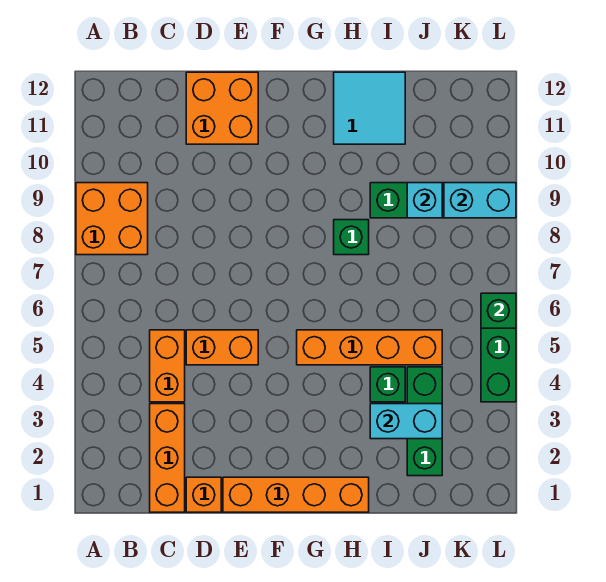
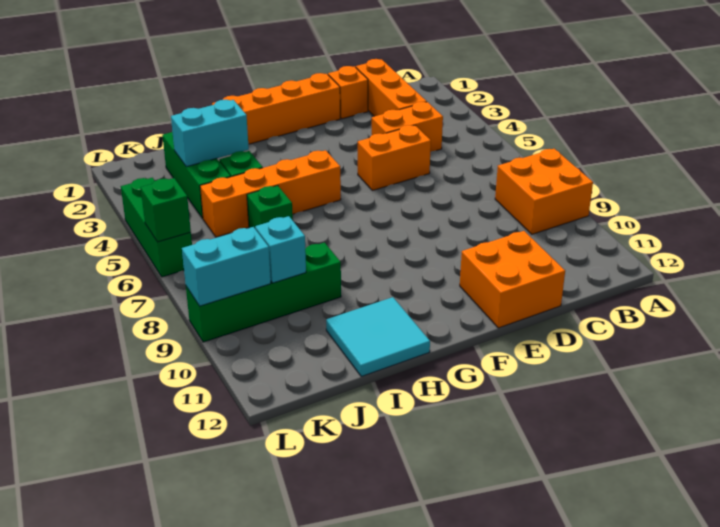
orange brick C4:C5 level 1 -> orange brick C4:D4 level 1
green brick H8 level 1 -> green brick I6 level 1

